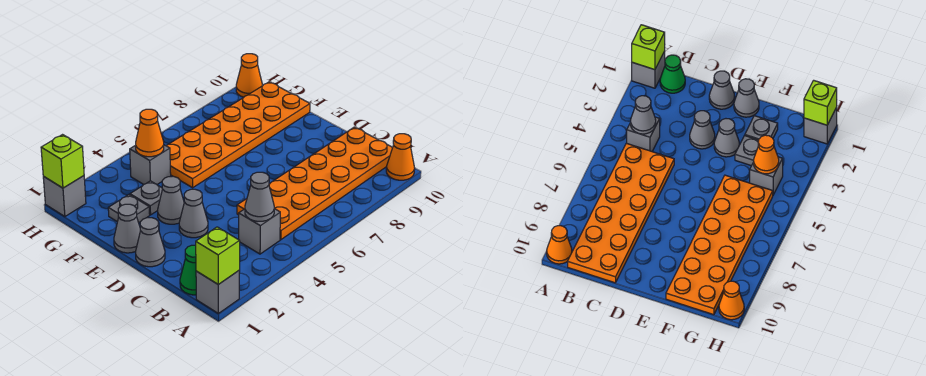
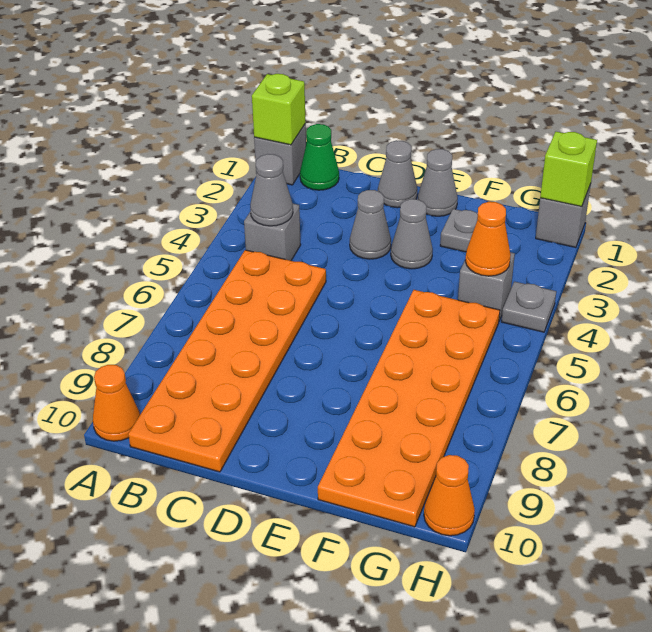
grey plate F3 level 1 -> grey plate H4 level 1

